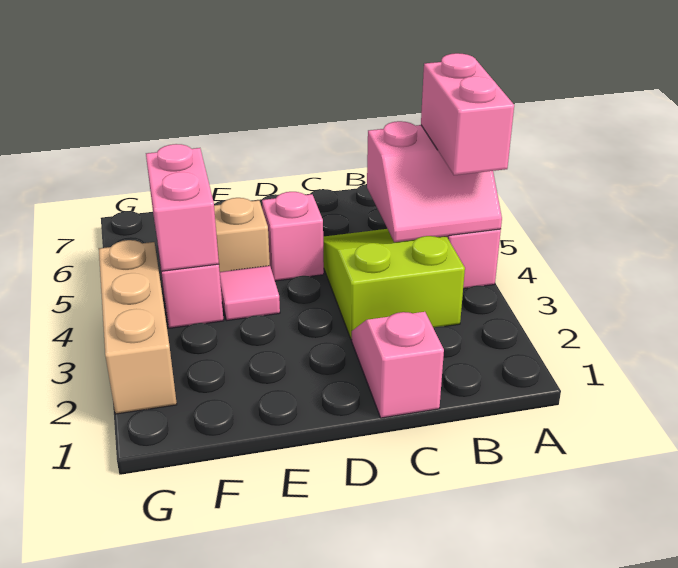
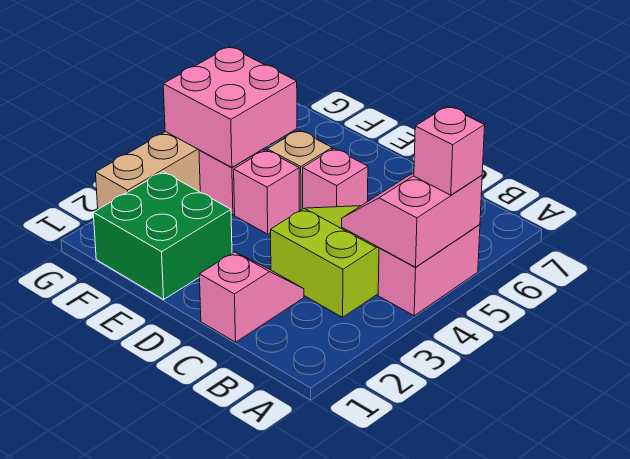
pink slope A4:B5 level 2 top 5 -> pink slope A4:B5 level 2 top A
pink brick A4:A5 level 3 -> pink brick A5 level 3
none -> green brick E1:F2 level 1
pink tile E4 level 1 -> pink brick E4 level 1
pink brick F4:F5 level 2 -> pink brick F4:G5 level 2

